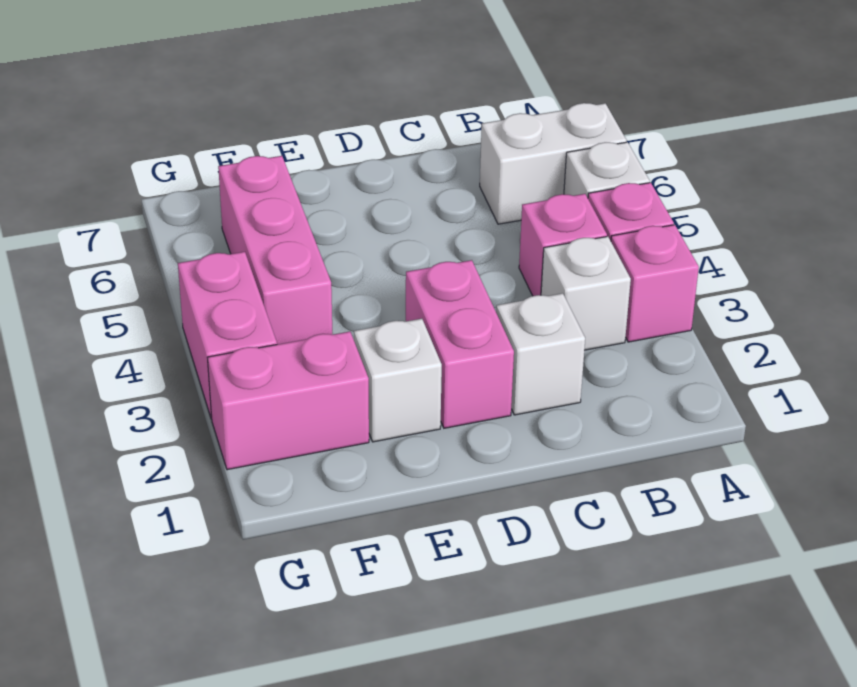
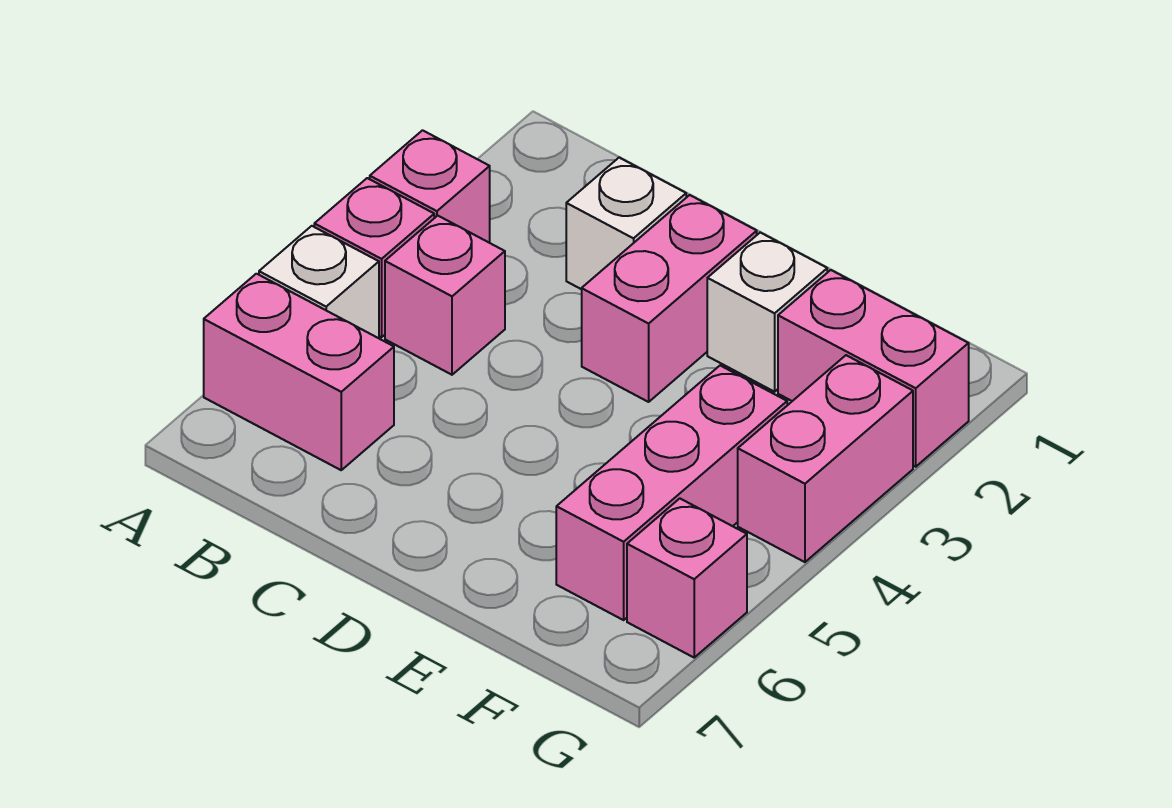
white brick A6:B6 level 1 -> pink brick A6:B6 level 1
white brick B3 level 1 -> none
none -> pink brick G6 level 1

